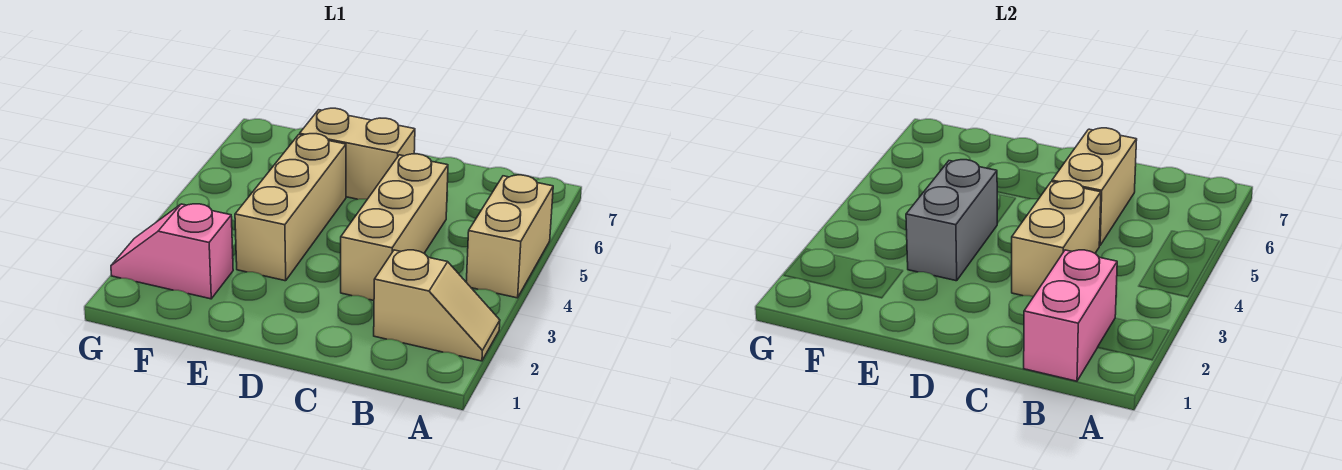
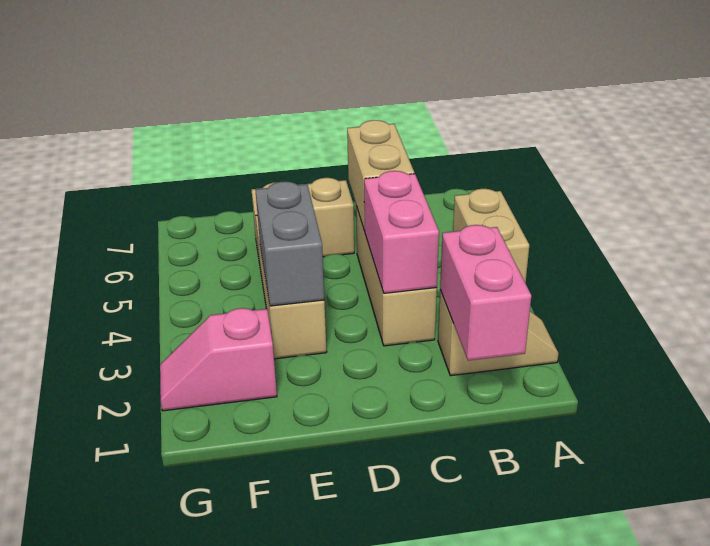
tan brick C3:C4 level 2 -> pink brick C3:C4 level 2

